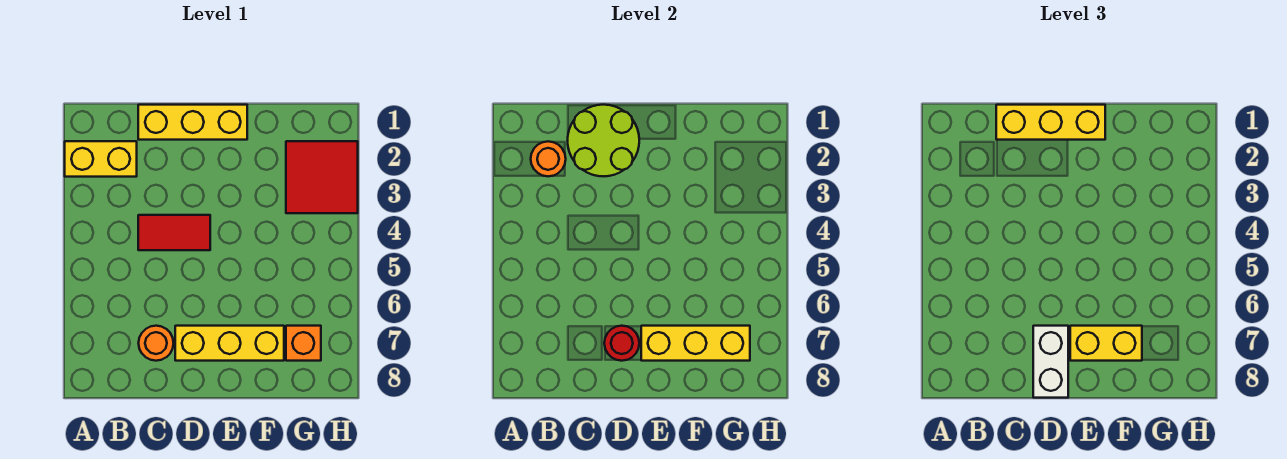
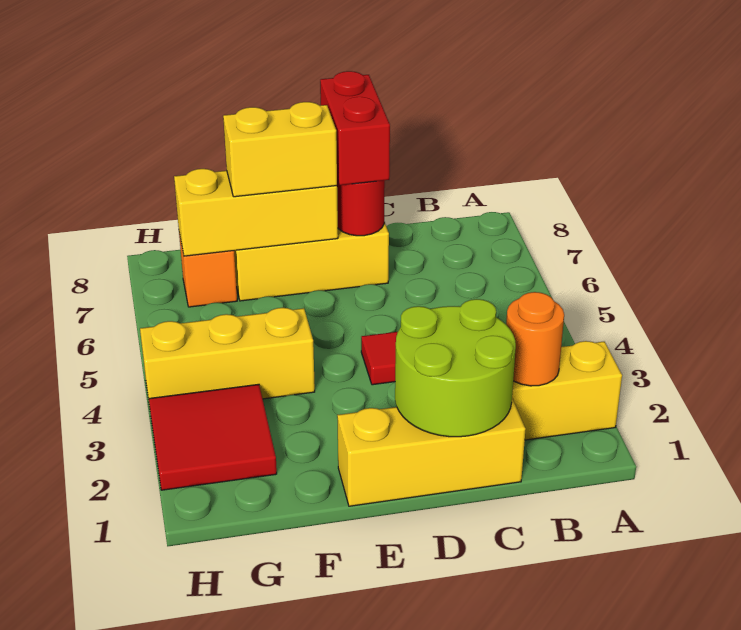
yellow brick C1:E1 level 3 -> yellow brick F4:H4 level 1
orange round brick C7 level 1 -> none
white brick D7:D8 level 3 -> red brick D7:D8 level 3

